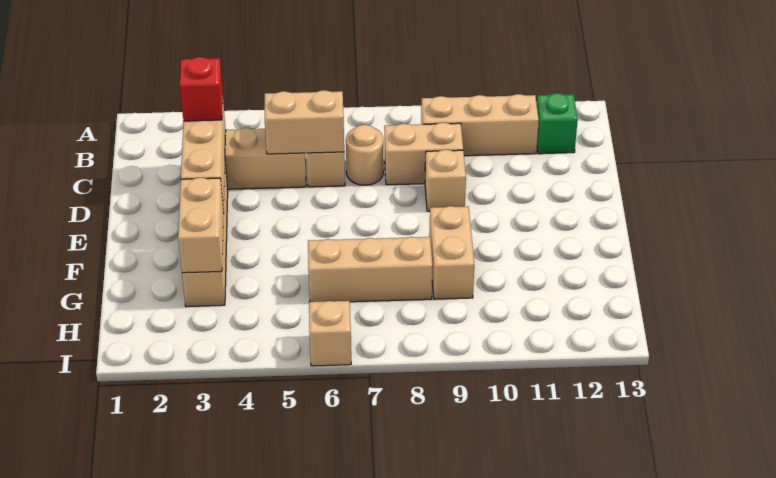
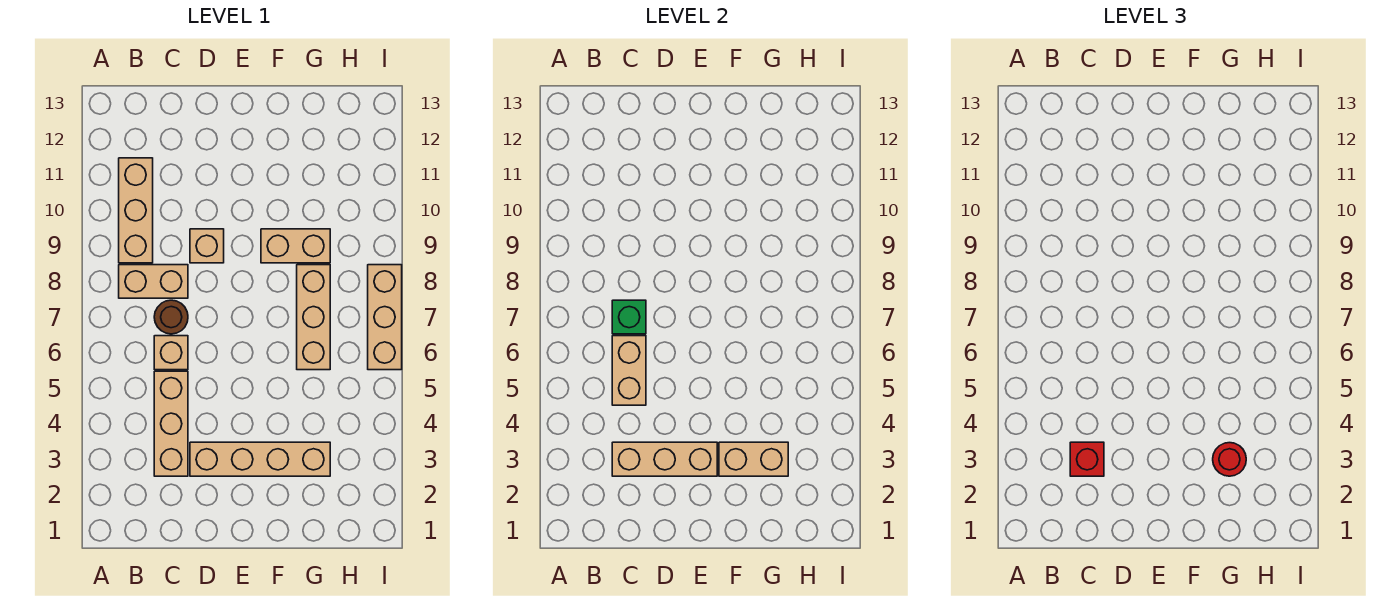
green brick B12 level 1 -> green brick C7 level 2
tan round brick C7 level 1 -> brown round brick C7 level 1
tan brick C8:C9 level 1 -> tan brick B8:C8 level 1
none -> red round brick G3 level 3
tan brick I6 level 1 -> tan brick I6:I8 level 1

